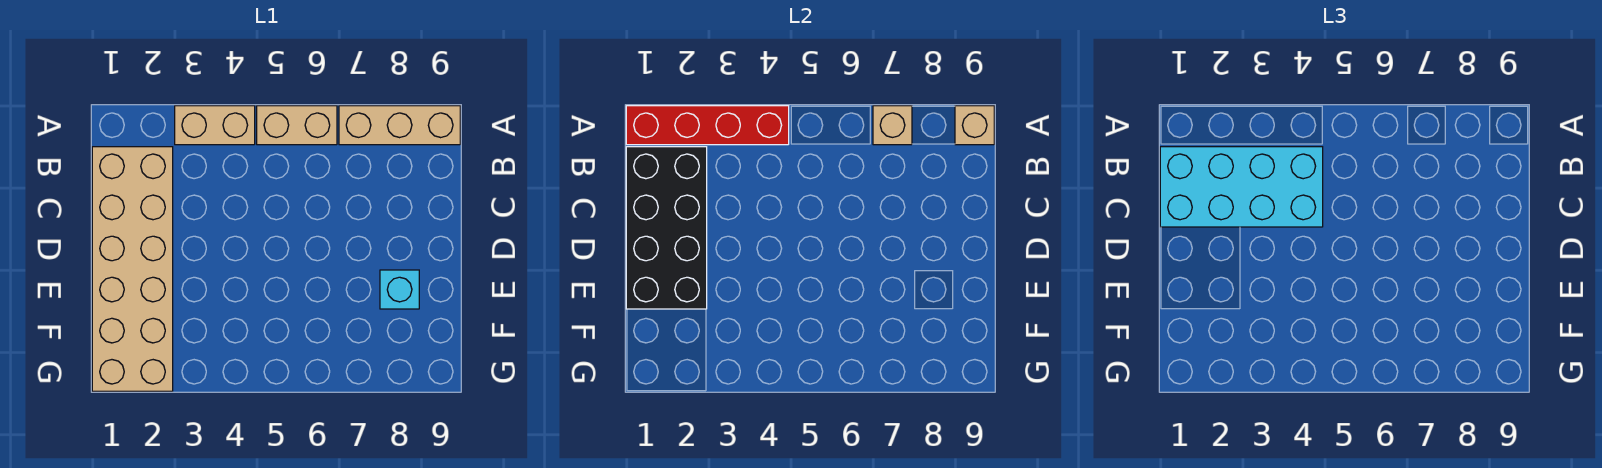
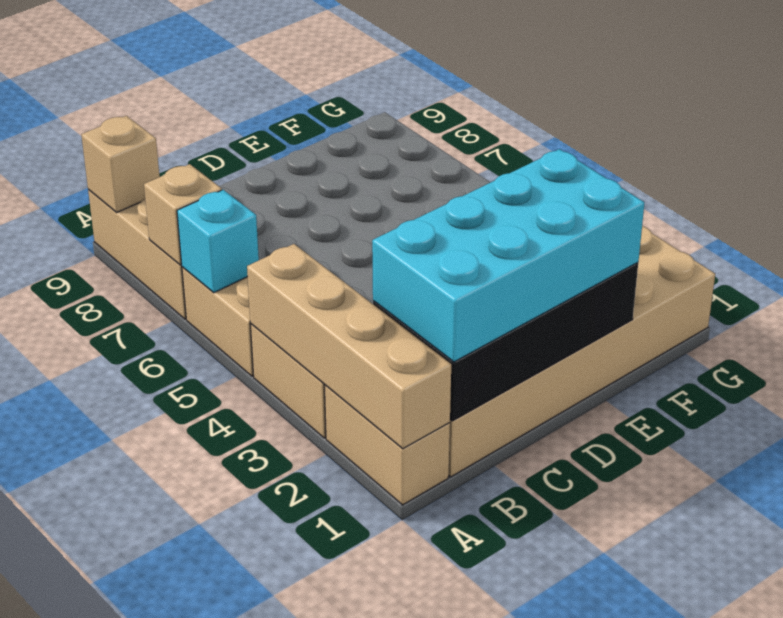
none -> tan brick A1:A2 level 1
red brick A1:A4 level 2 -> tan brick A1:A4 level 2
cyan brick B1:C4 level 3 -> cyan brick B1:E2 level 3
cyan brick E8 level 1 -> cyan brick A6 level 2

